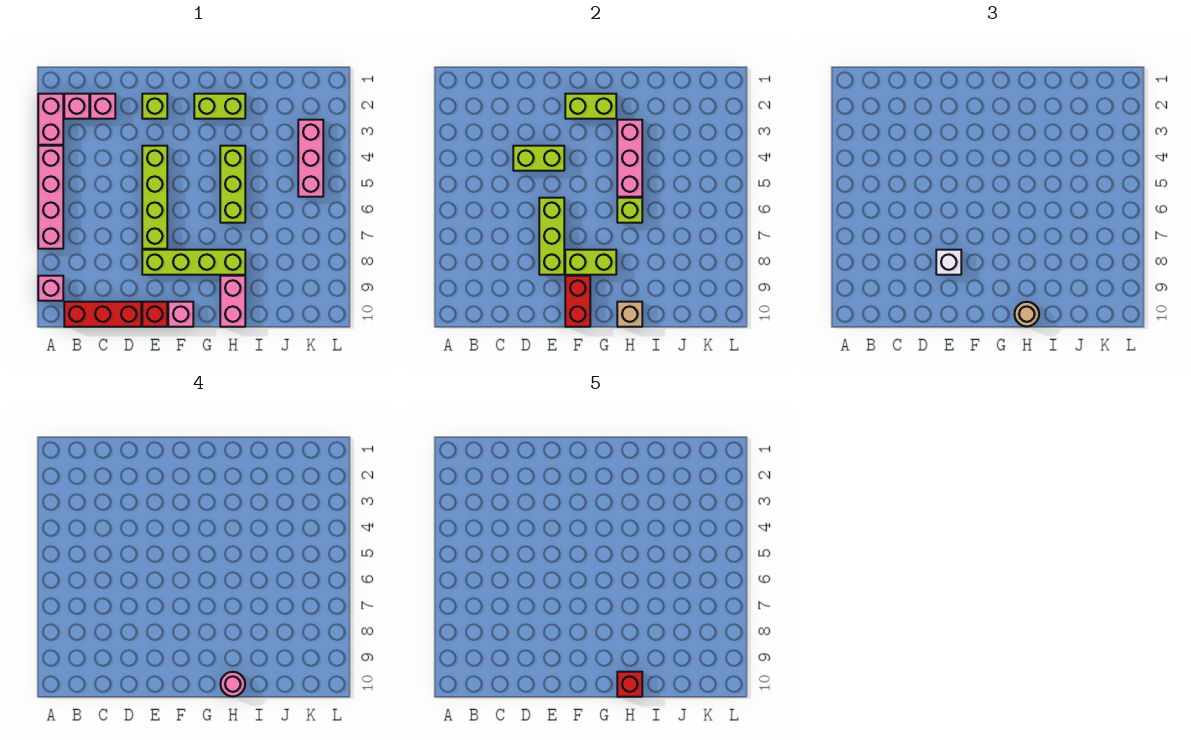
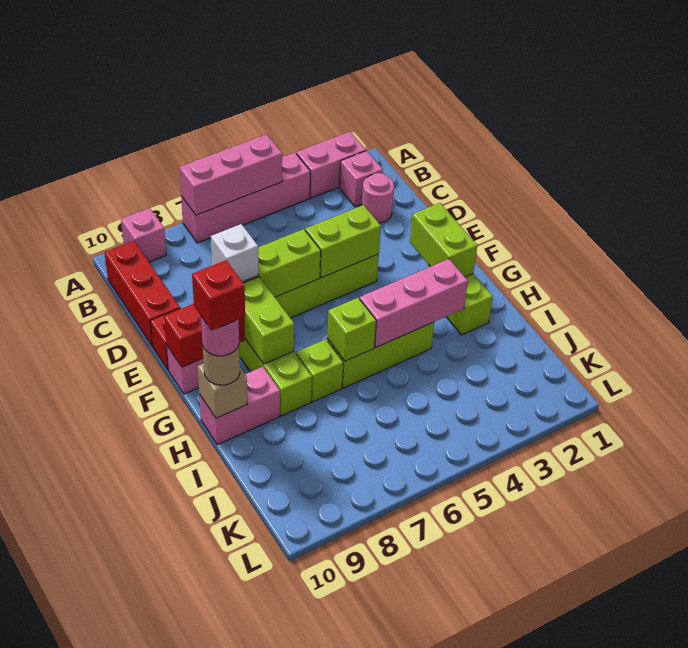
pink brick C2 level 1 -> pink round brick C2 level 1
lime brick D4:E4 level 2 -> lime brick E4:E5 level 2
lime brick E2 level 1 -> lime brick H7 level 1
pink brick K3:K5 level 1 -> pink brick A5:A7 level 2

